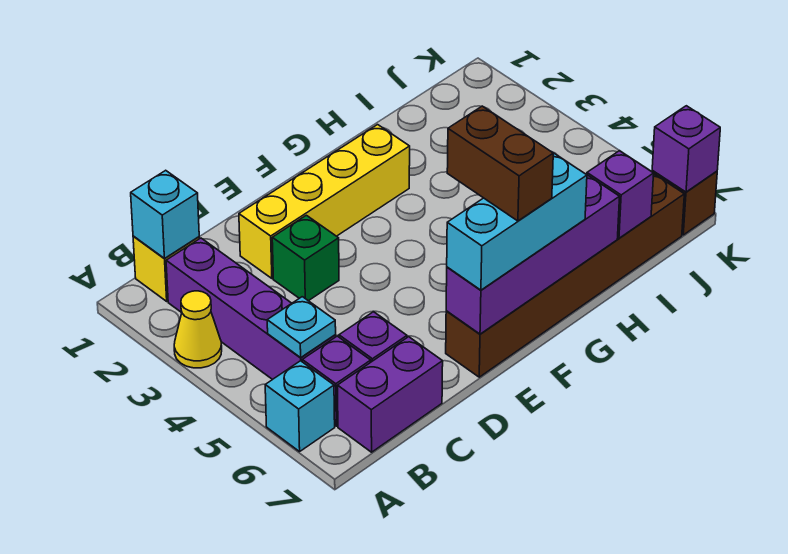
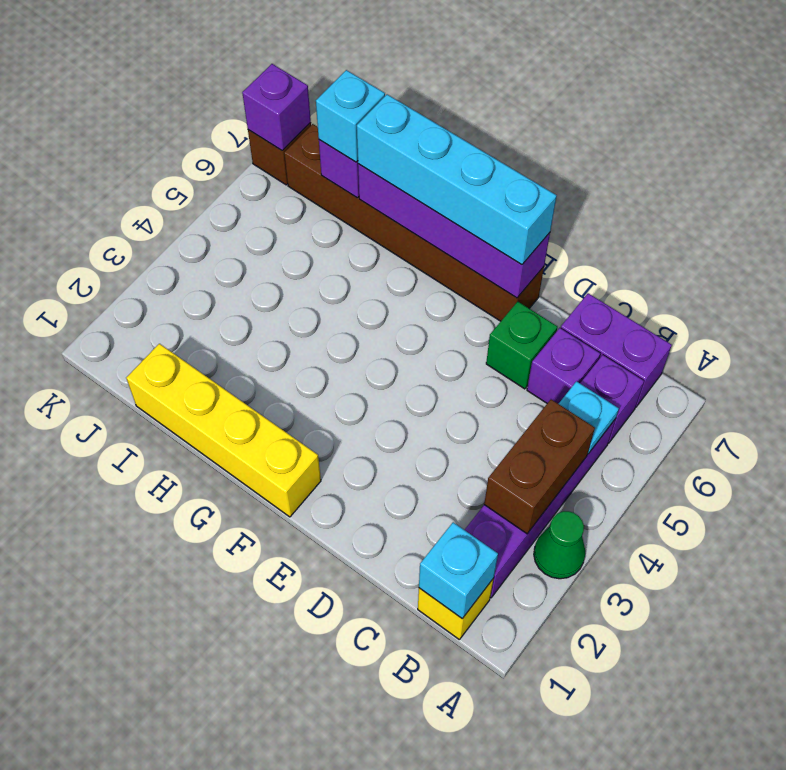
yellow cone A3 level 1 -> green cone A3 level 1
cyan brick A6 level 1 -> cyan brick I7 level 3
yellow brick D2:G2 level 1 -> yellow brick F1:I1 level 1
green brick D3 level 1 -> green brick D6 level 1
cyan brick E7:G7 level 3 -> cyan brick E7:H7 level 3
brown brick F6:F7 level 4 -> brown brick B3:B4 level 2

